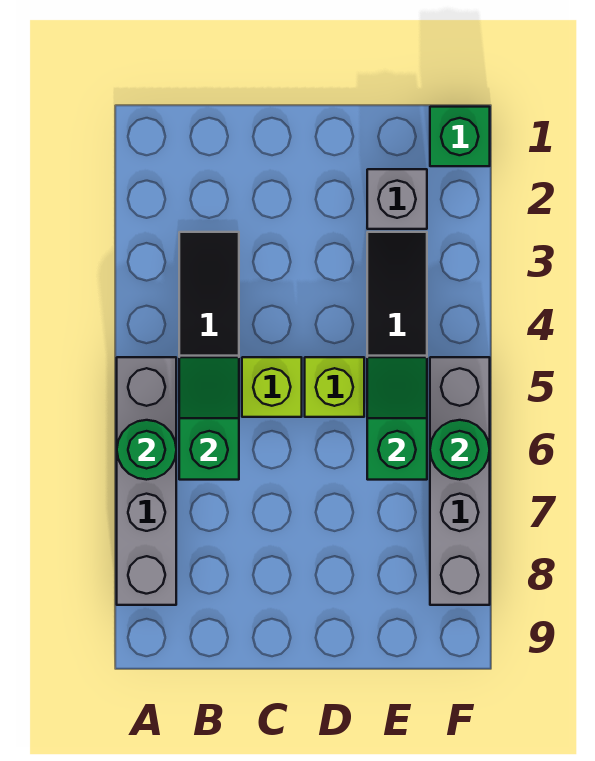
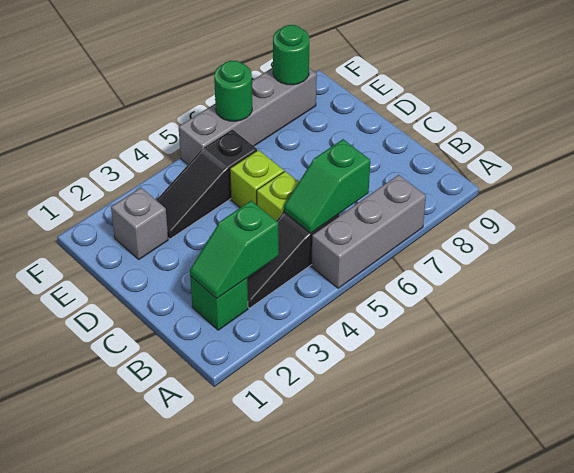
grey brick A5:A8 level 1 -> grey brick A5:A7 level 1
green round brick A6 level 2 -> green round brick F8 level 2
green slope E5:E6 level 2 top 6 -> green slope B2:B3 level 2 top 3
green brick F1 level 1 -> green brick B2 level 1

